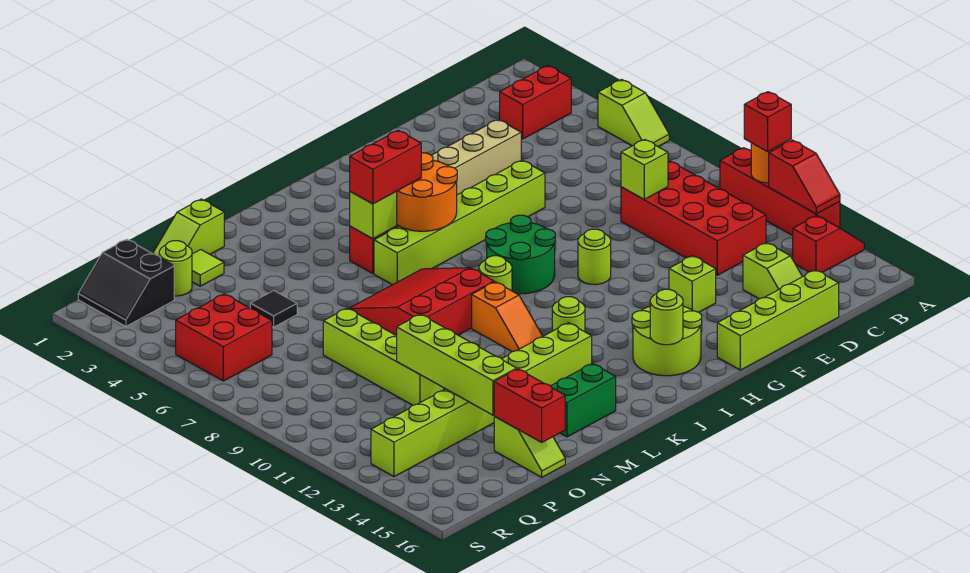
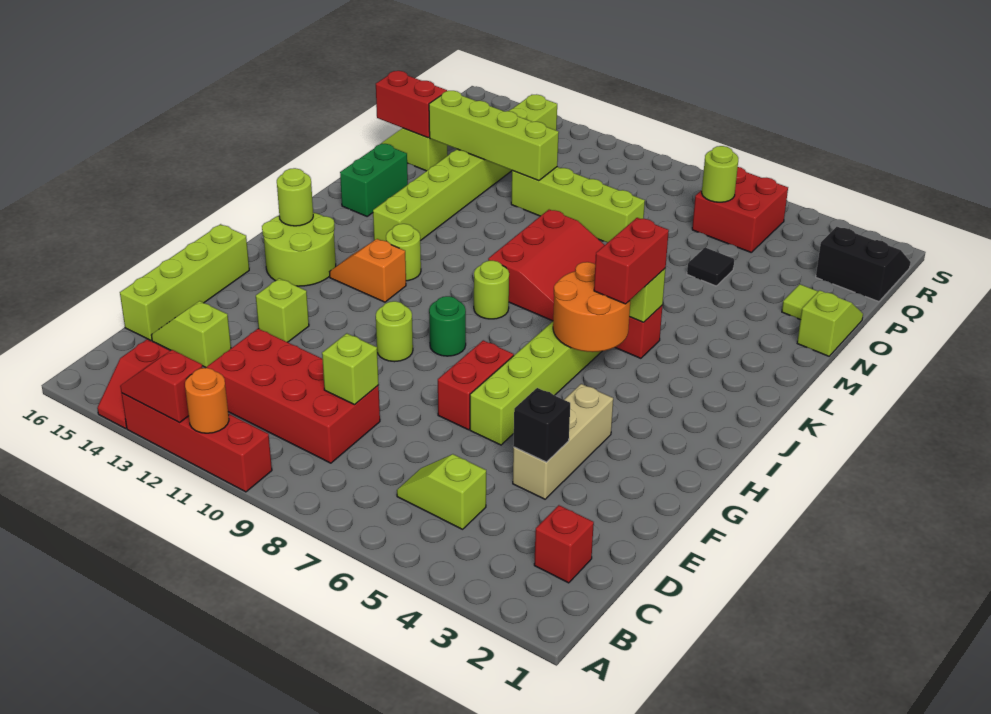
lime slope A5:A6 level 1 top 5 -> lime slope C5:C6 level 1 top 5
red brick A11 level 3 -> red brick C2 level 1
red brick B3:C3 level 1 -> red brick F7:G7 level 1
none -> black brick E4 level 2
green round brick H8:I9 level 1 -> green round brick H9 level 1
orange slope K10:K11 level 1 top 10 -> orange slope I12:I13 level 1 top 12
lime round brick P2 level 1 -> lime round brick Q6 level 2

